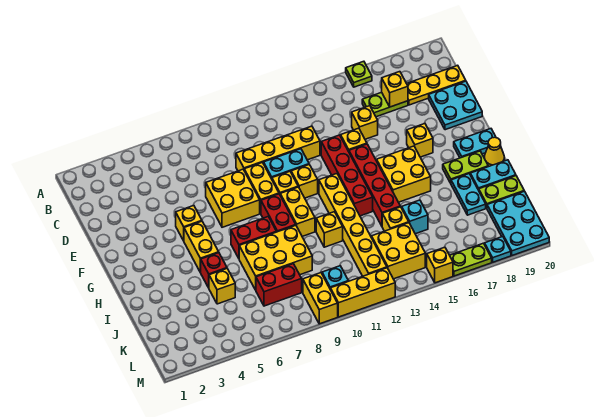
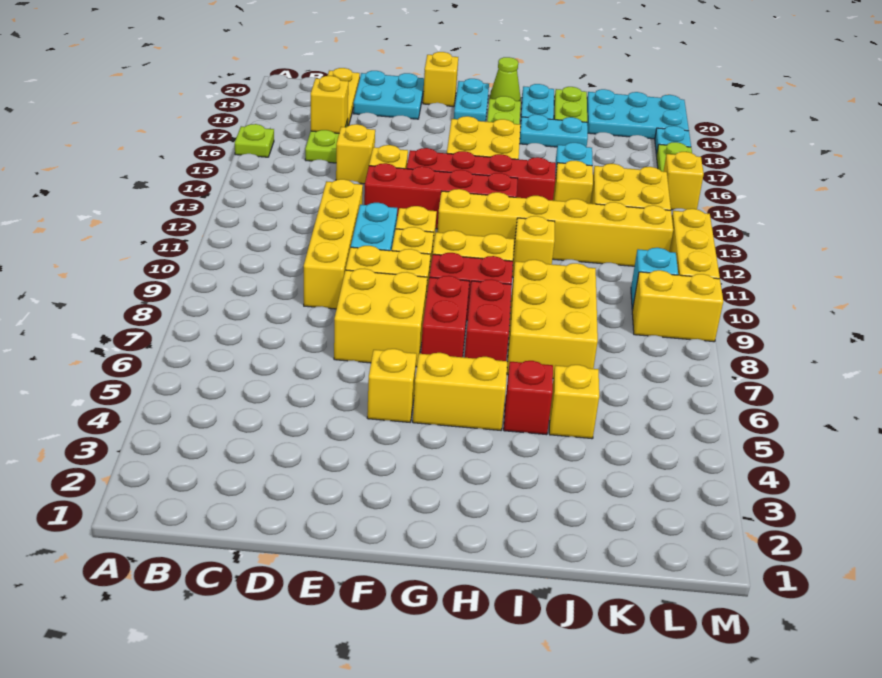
yellow brick F17 level 1 -> yellow brick F20 level 1
yellow cone H20 level 1 -> lime cone H20 level 1
red brick K7:K8 level 1 -> red brick G7:G8 level 1

